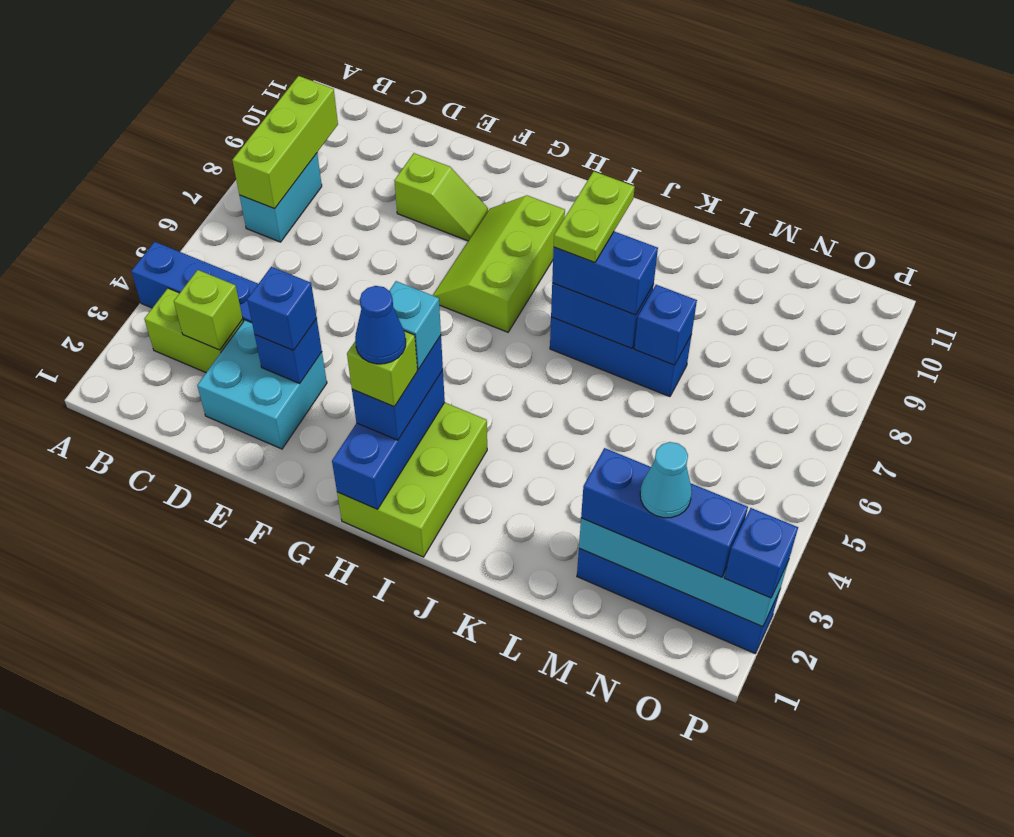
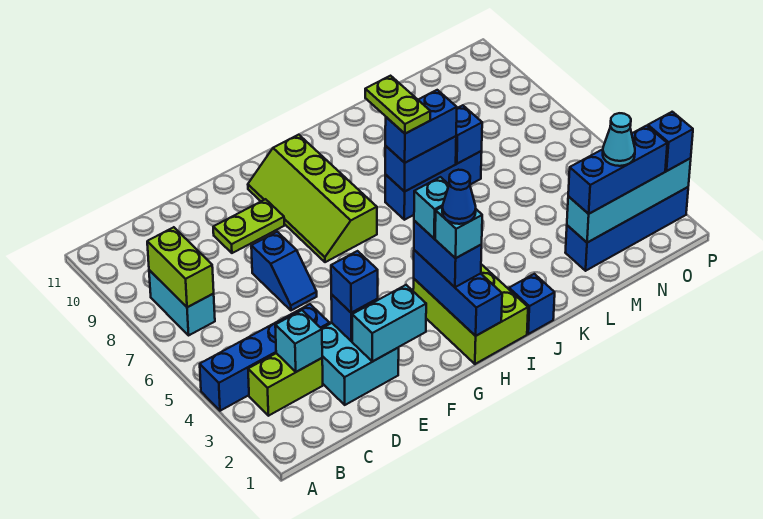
lime brick B7:B9 level 2 -> lime brick B7:B8 level 2
lime brick C3 level 2 -> cyan brick C3 level 2
none -> cyan brick E2:F2 level 2
none -> blue slope E6:E7 level 1 top 7
lime slope E9:F9 level 1 top E -> lime plate E9:F9 level 1
lime slope G7:H9 level 1 top H -> lime slope G7:H10 level 1 top H
lime brick H2 level 4 -> cyan brick H2 level 4
none -> blue brick J1 level 1

